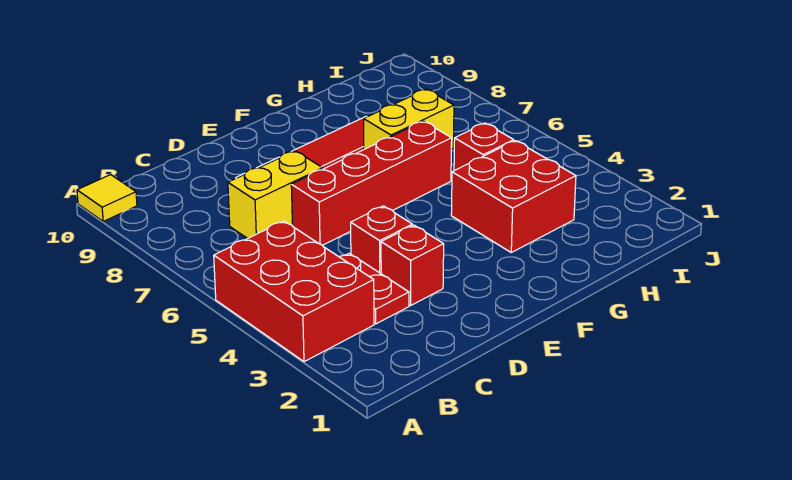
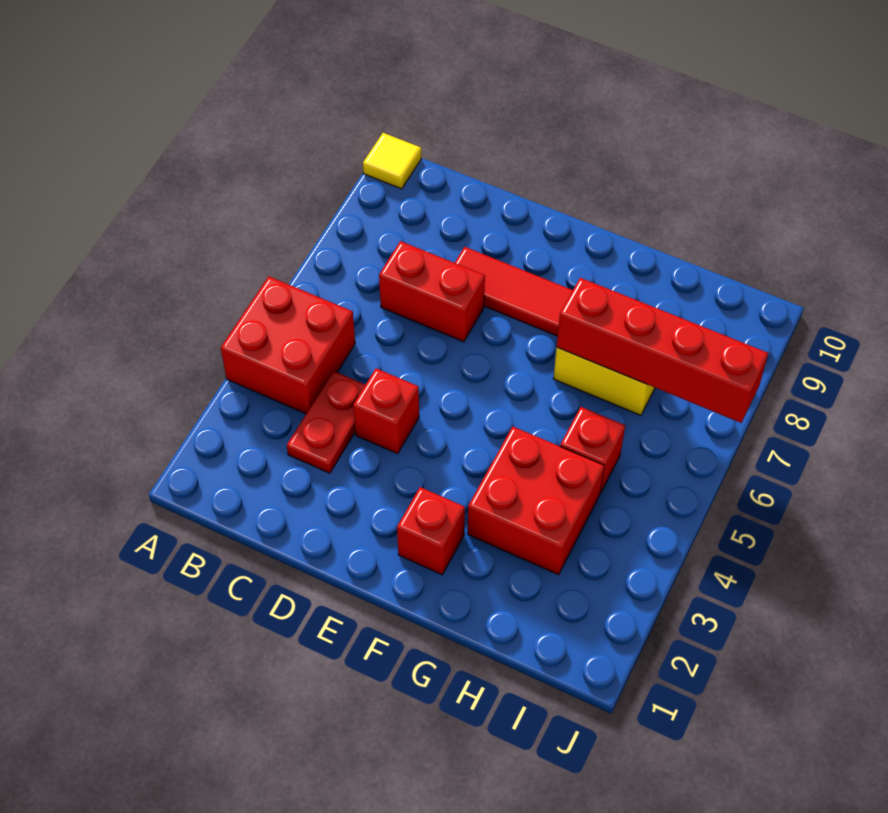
red brick A3:B5 level 1 -> red brick A4:B5 level 1
yellow brick C7:D7 level 1 -> red brick C7:D7 level 1
red brick D3 level 1 -> red brick F2 level 1
red brick D6:G6 level 1 -> red brick G7:J7 level 2

